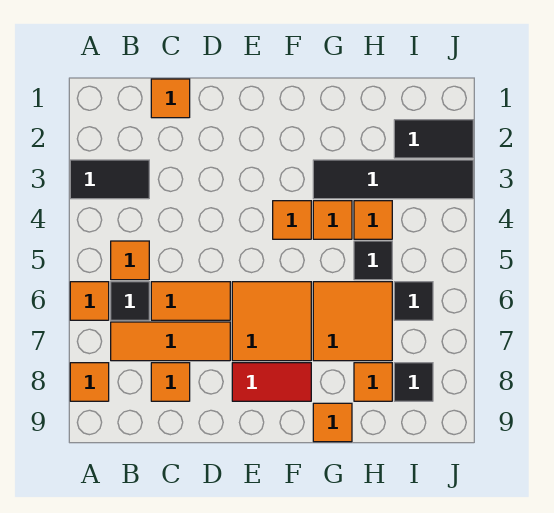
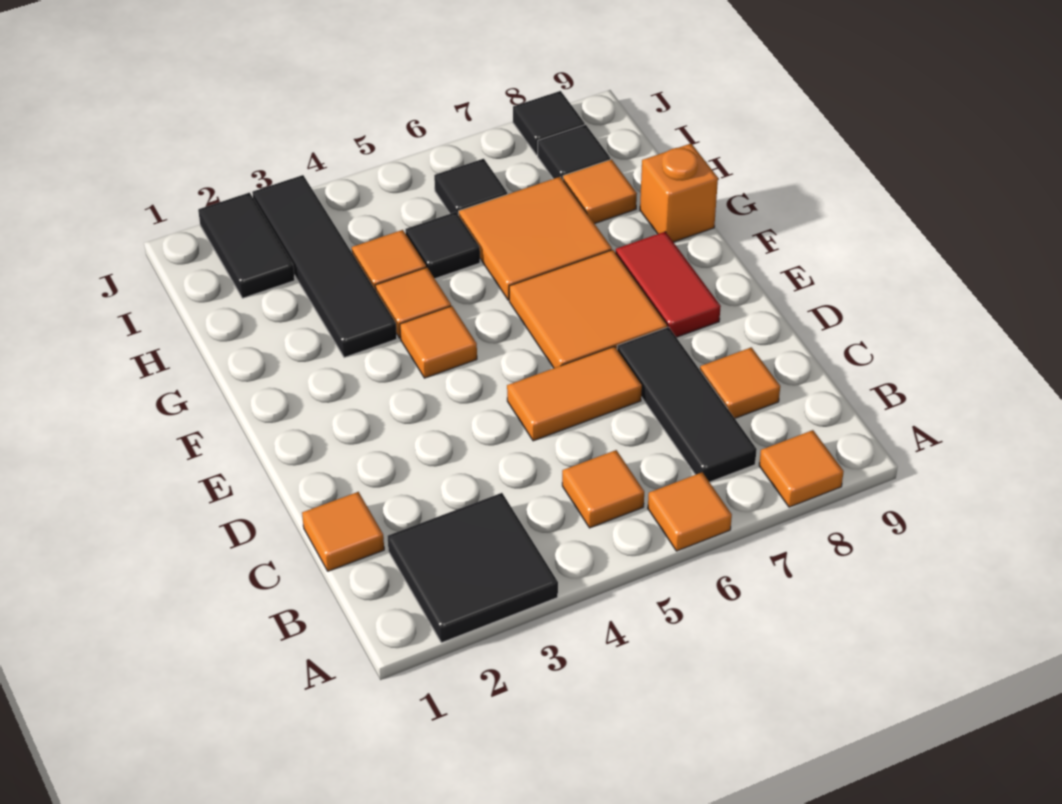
black tile A3:B3 level 1 -> black tile A2:B3 level 1
black tile B6 level 1 -> black tile J8 level 1
orange tile B7:D7 level 1 -> black tile B7:D7 level 1
orange tile C6:D6 level 1 -> orange tile D5:D6 level 1
orange tile G9 level 1 -> orange brick G9 level 1

